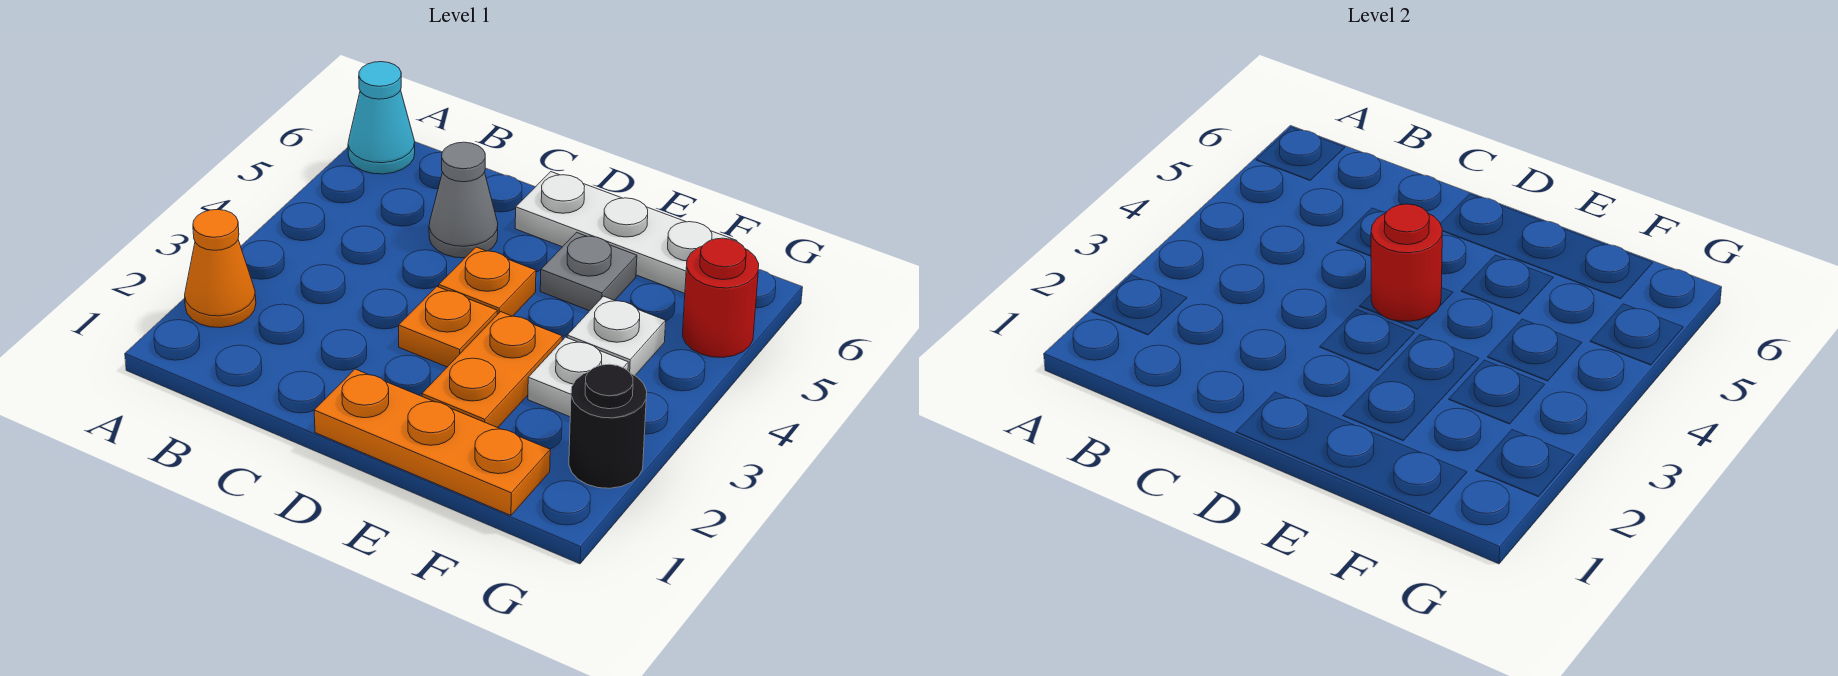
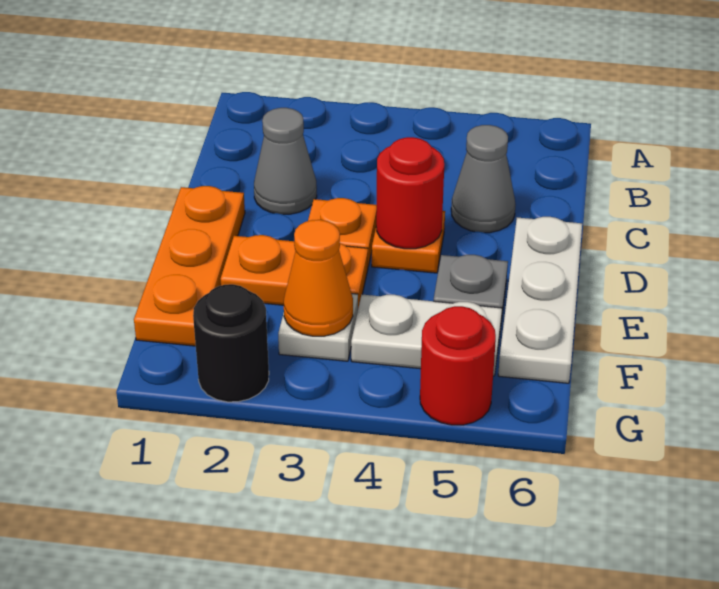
orange cone A2 level 1 -> orange cone F3 level 2
cyan cone A6 level 1 -> none
none -> grey cone C2 level 1
white plate F4 level 1 -> white plate F4:F5 level 1

